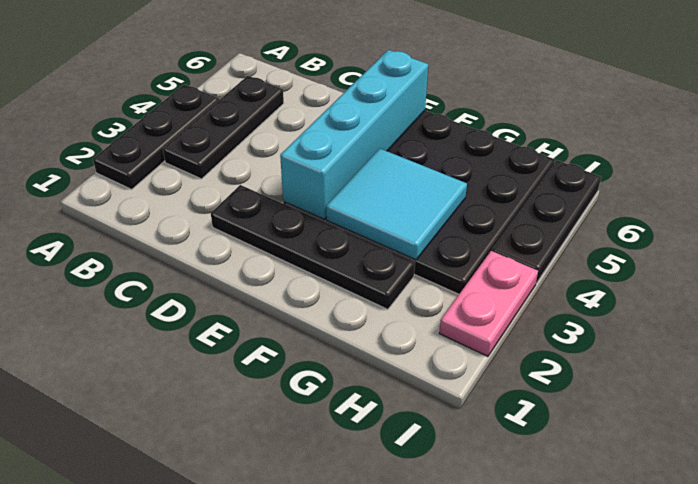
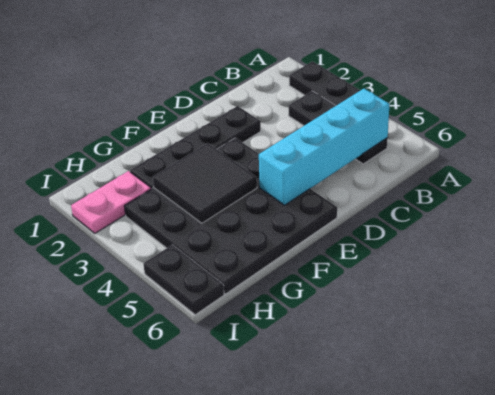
cyan brick E3:E6 level 2 -> cyan brick B5:E5 level 2
cyan tile F3:G4 level 2 -> black tile F3:G4 level 2
pink plate I2:I3 level 1 -> pink plate H2:I2 level 1
black plate I4:I6 level 1 -> black plate I5:I6 level 1

